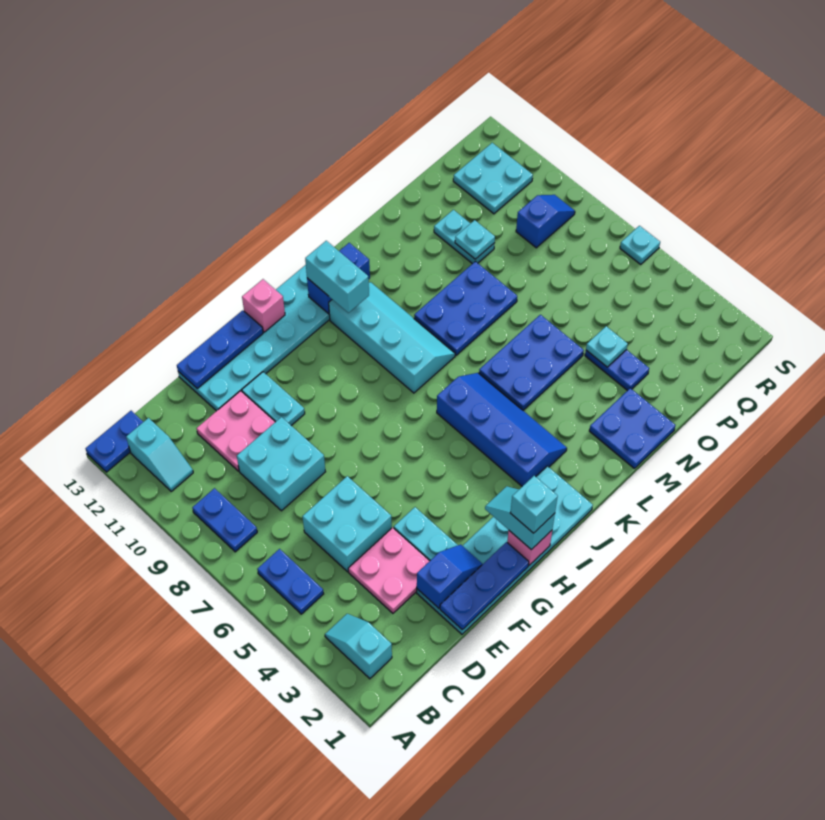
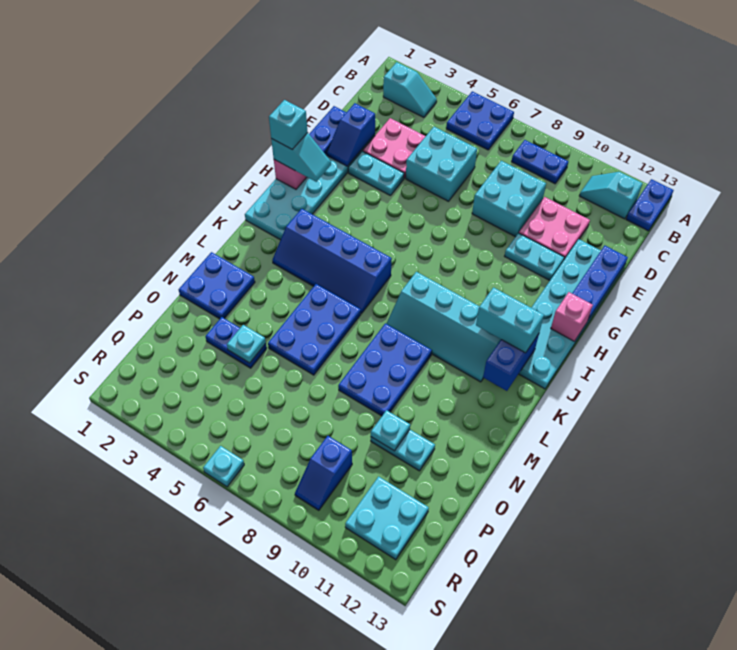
blue plate B5:B6 level 1 -> blue plate A5:B6 level 1

